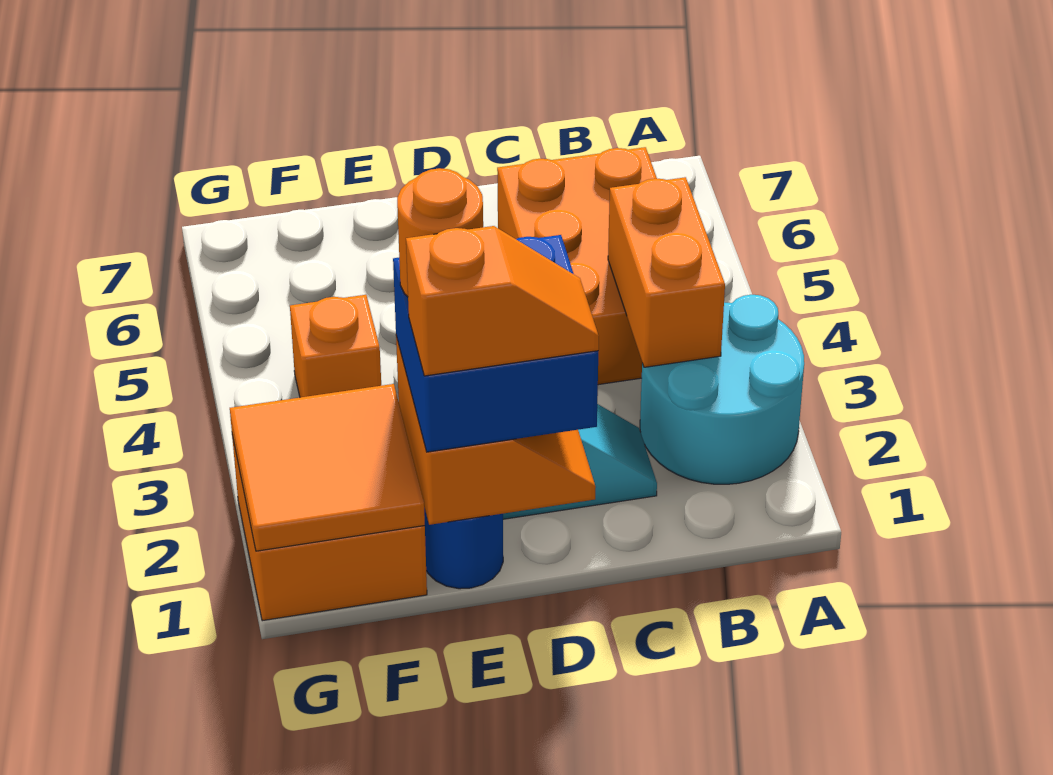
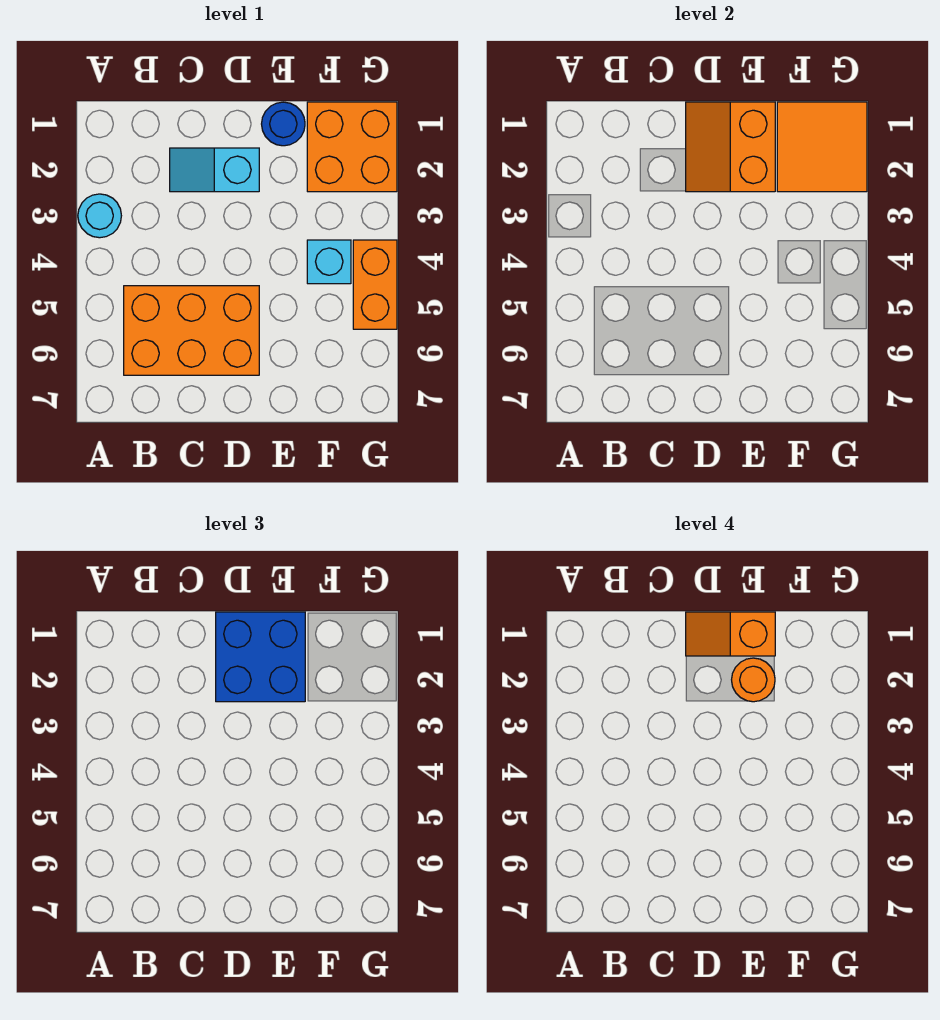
cyan round brick A2:B3 level 1 -> cyan round brick A3 level 1
orange brick B3:B4 level 2 -> orange brick G4:G5 level 1
orange brick B4:C6 level 1 -> orange brick B5:D6 level 1
orange brick F4 level 1 -> cyan brick F4 level 1

